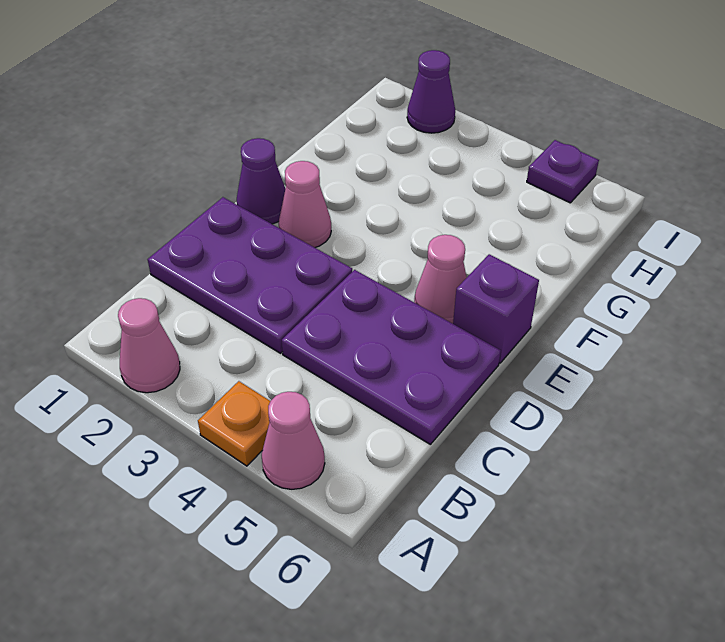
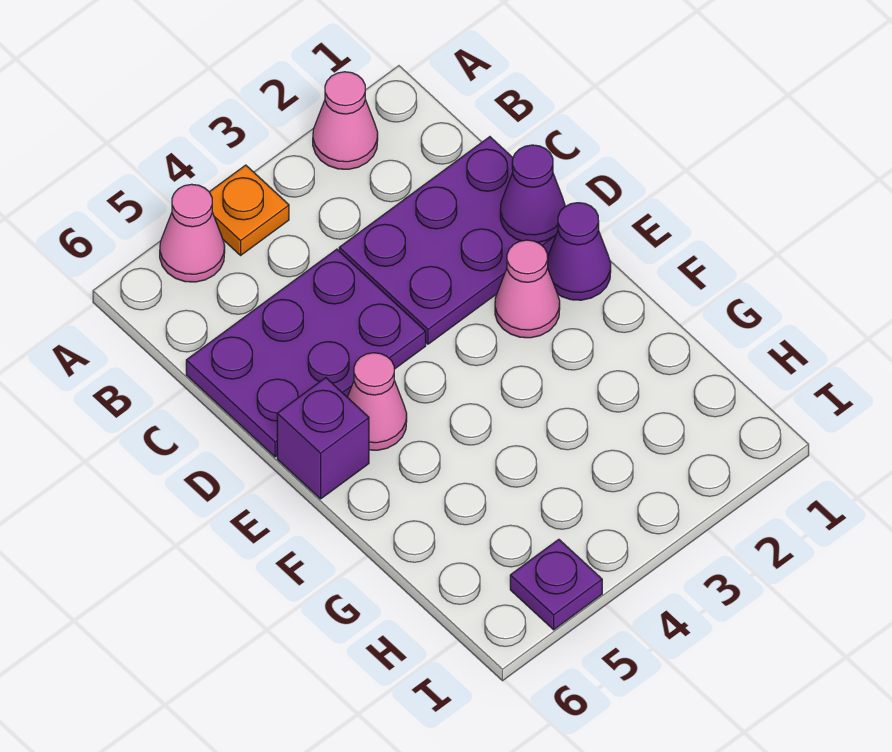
purple cone I2 level 1 -> purple cone D1 level 2

